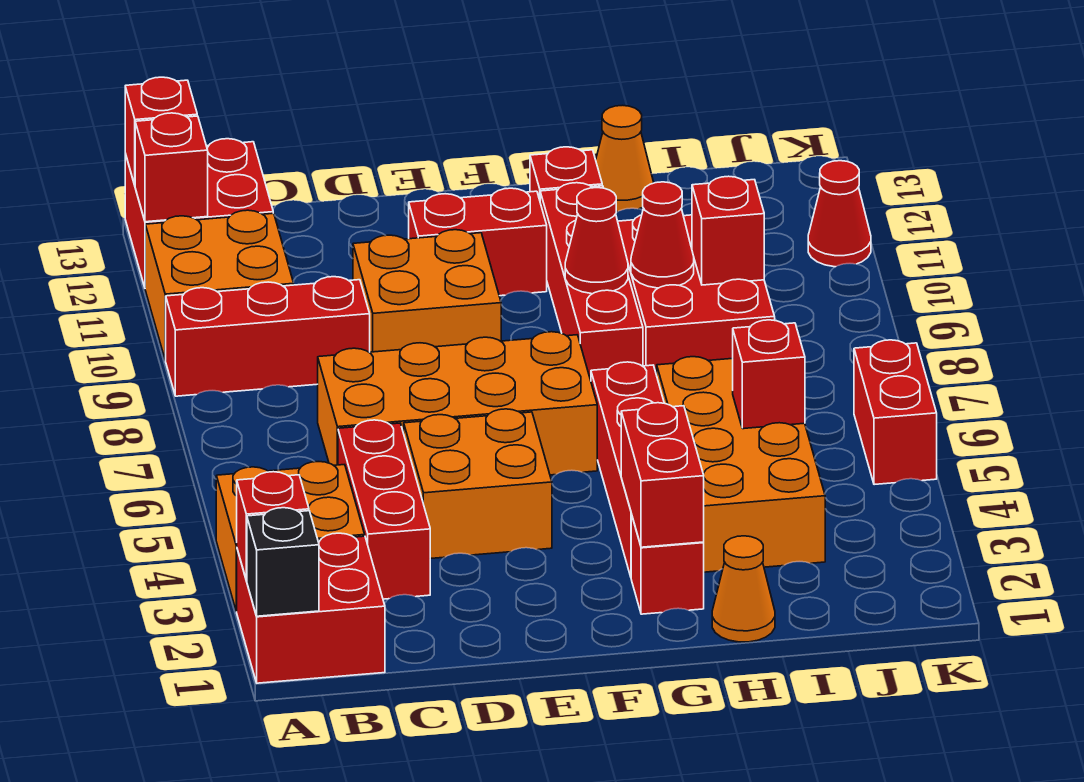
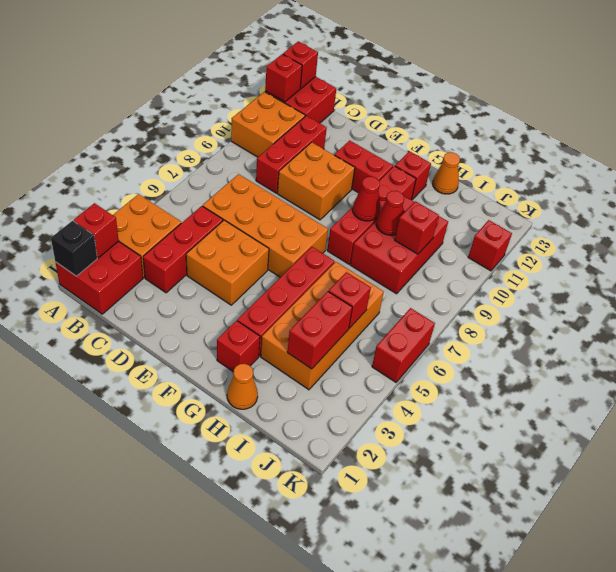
red brick A9:C9 level 1 -> red brick C9:C11 level 1
red brick G2:G3 level 2 -> red brick I3:I4 level 2
red cone K11 level 1 -> red brick K11 level 1

